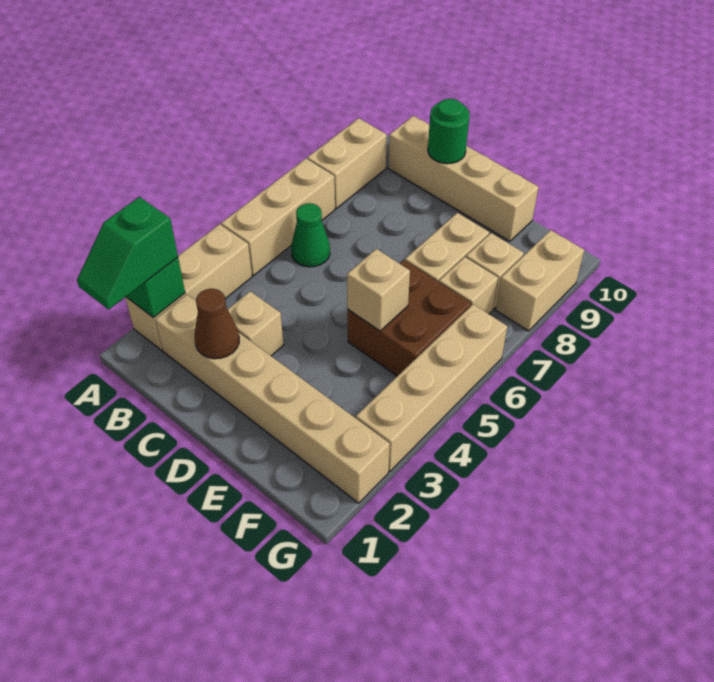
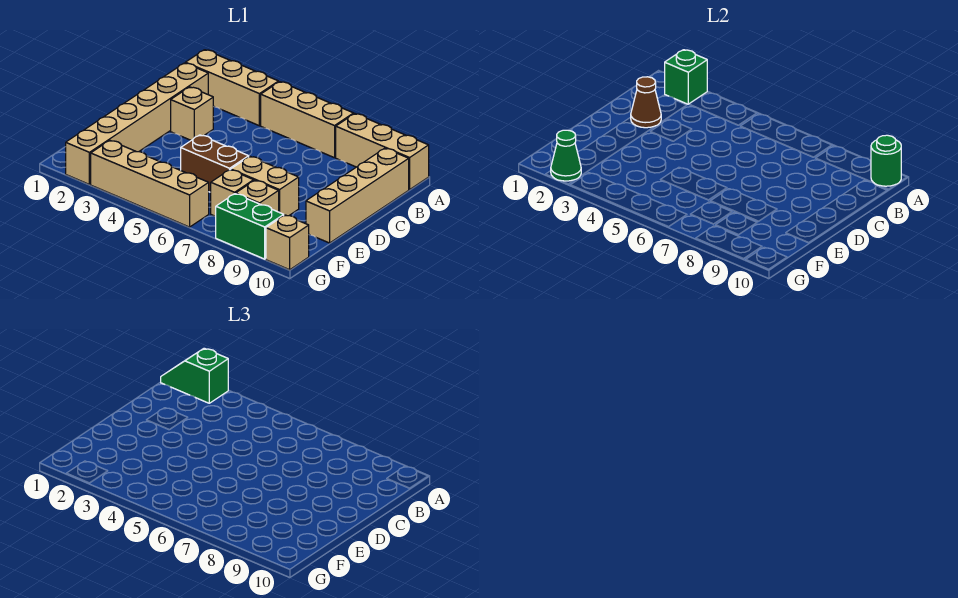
tan brick A8:A9 level 1 -> tan brick A8:A10 level 1
green cone B6 level 1 -> green cone G2 level 2
green round brick C10 level 2 -> green round brick A10 level 2
brown brick E5:F6 level 1 -> brown brick E5:E6 level 1
tan brick E5 level 2 -> tan brick G10 level 1
tan brick G8:G9 level 1 -> green brick G8:G9 level 1

